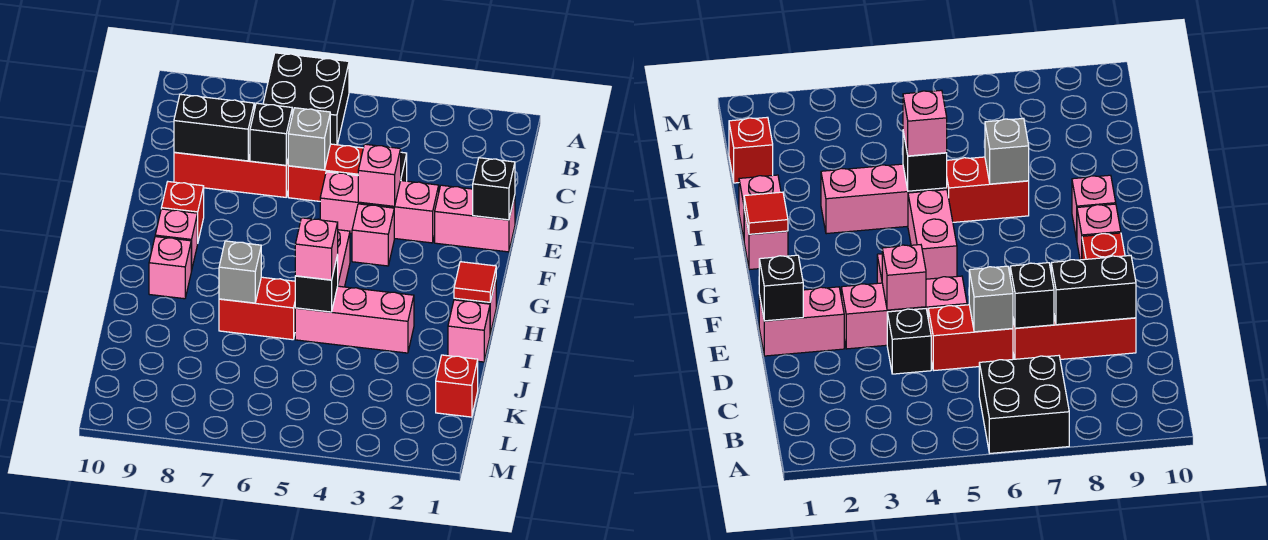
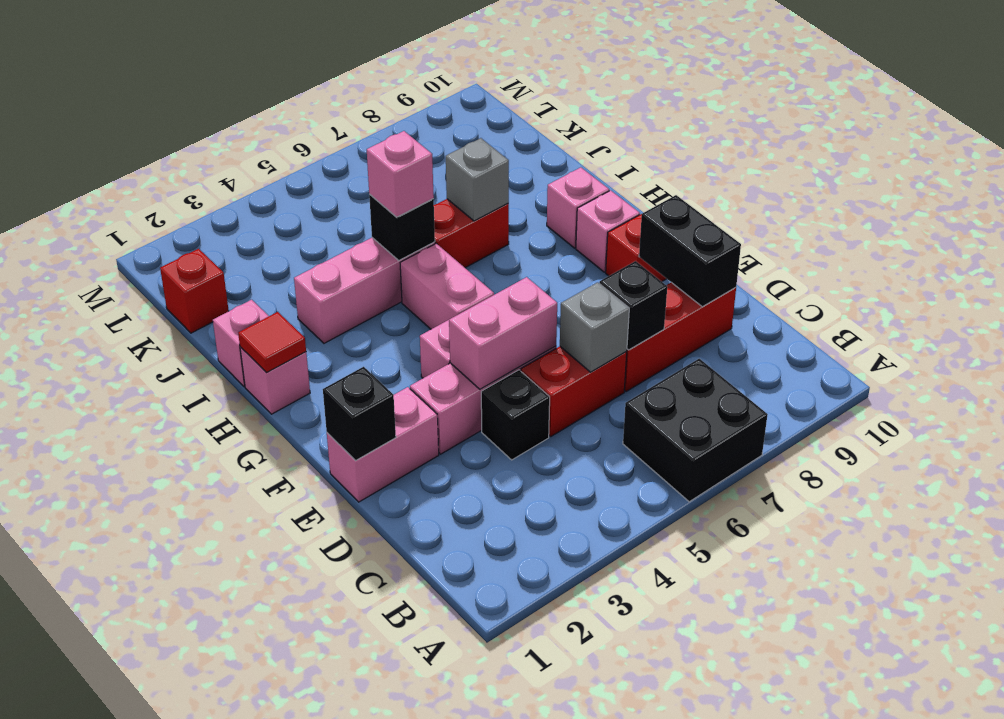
black brick D8:D9 level 2 -> black brick D9:E9 level 2
pink brick E4 level 2 -> pink brick E4:E5 level 2

